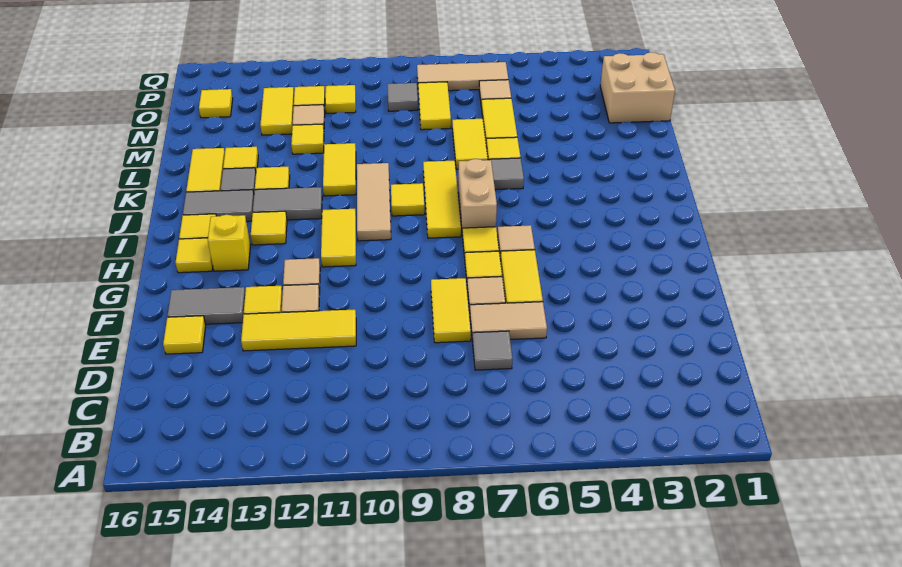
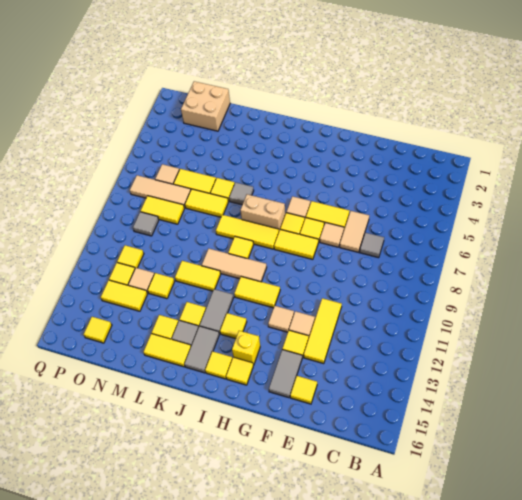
yellow tile E8:F8 level 1 -> yellow tile G8:H8 level 1
tan tile P6:P8 level 1 -> tan tile N7:P7 level 1

